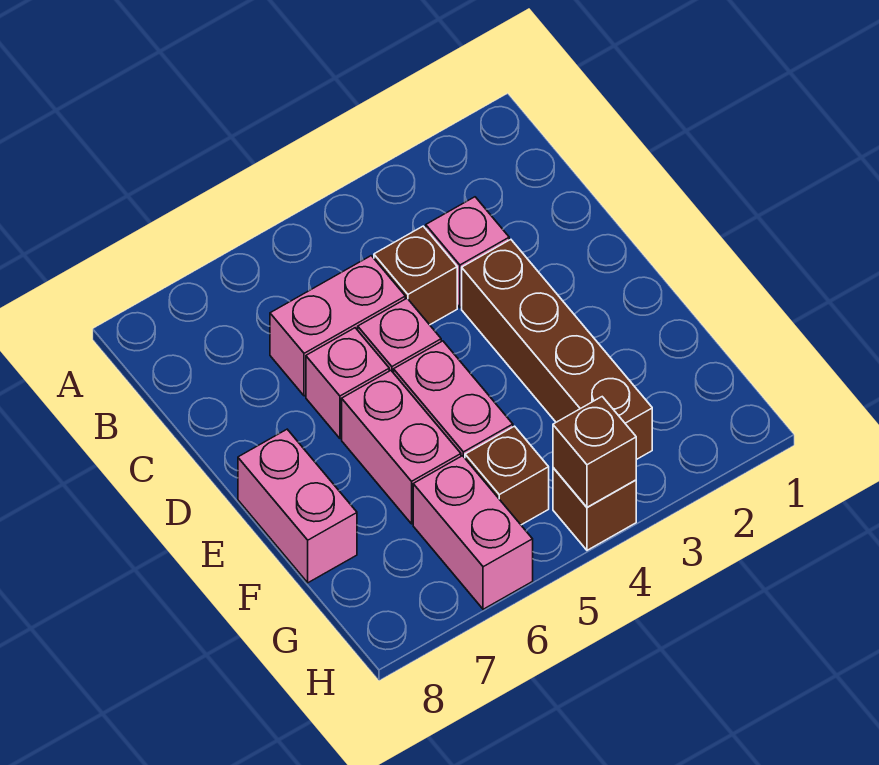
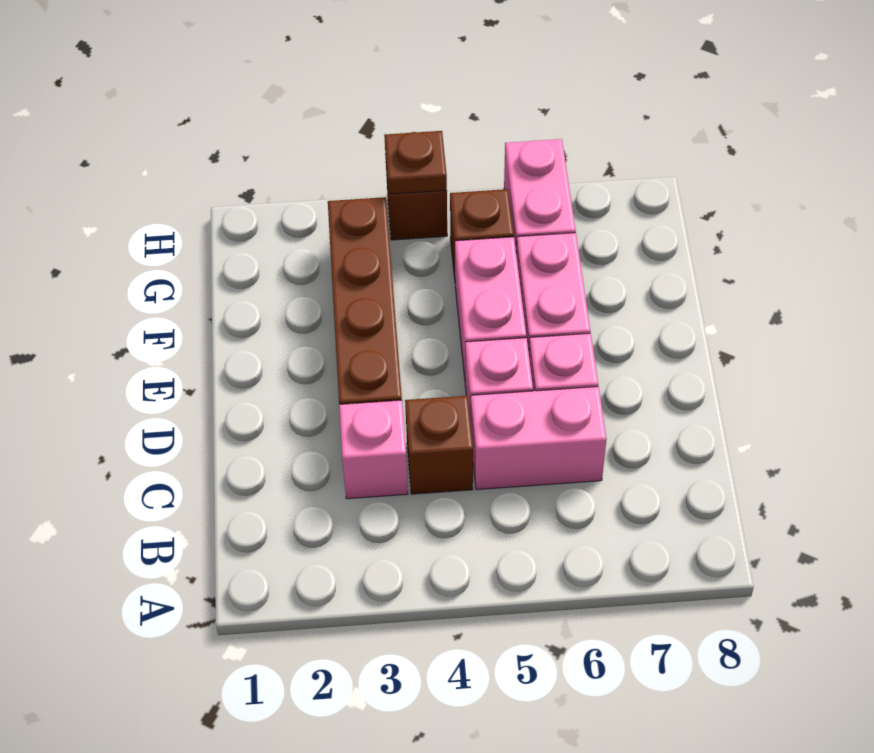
pink brick E8:F8 level 1 -> none
brown brick H4 level 2 -> brown plate H4 level 2

